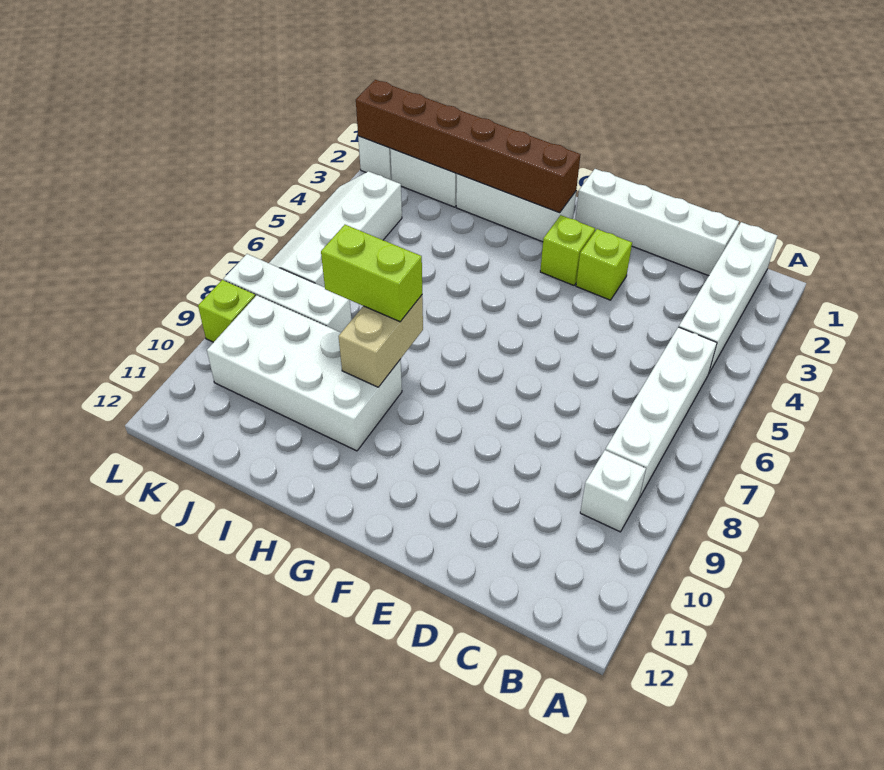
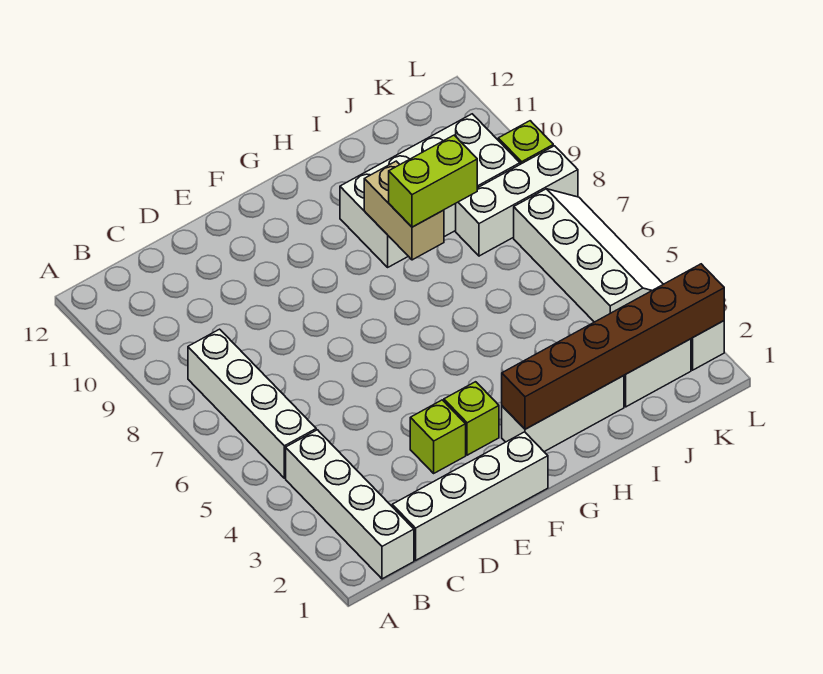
white brick B9 level 1 -> none

